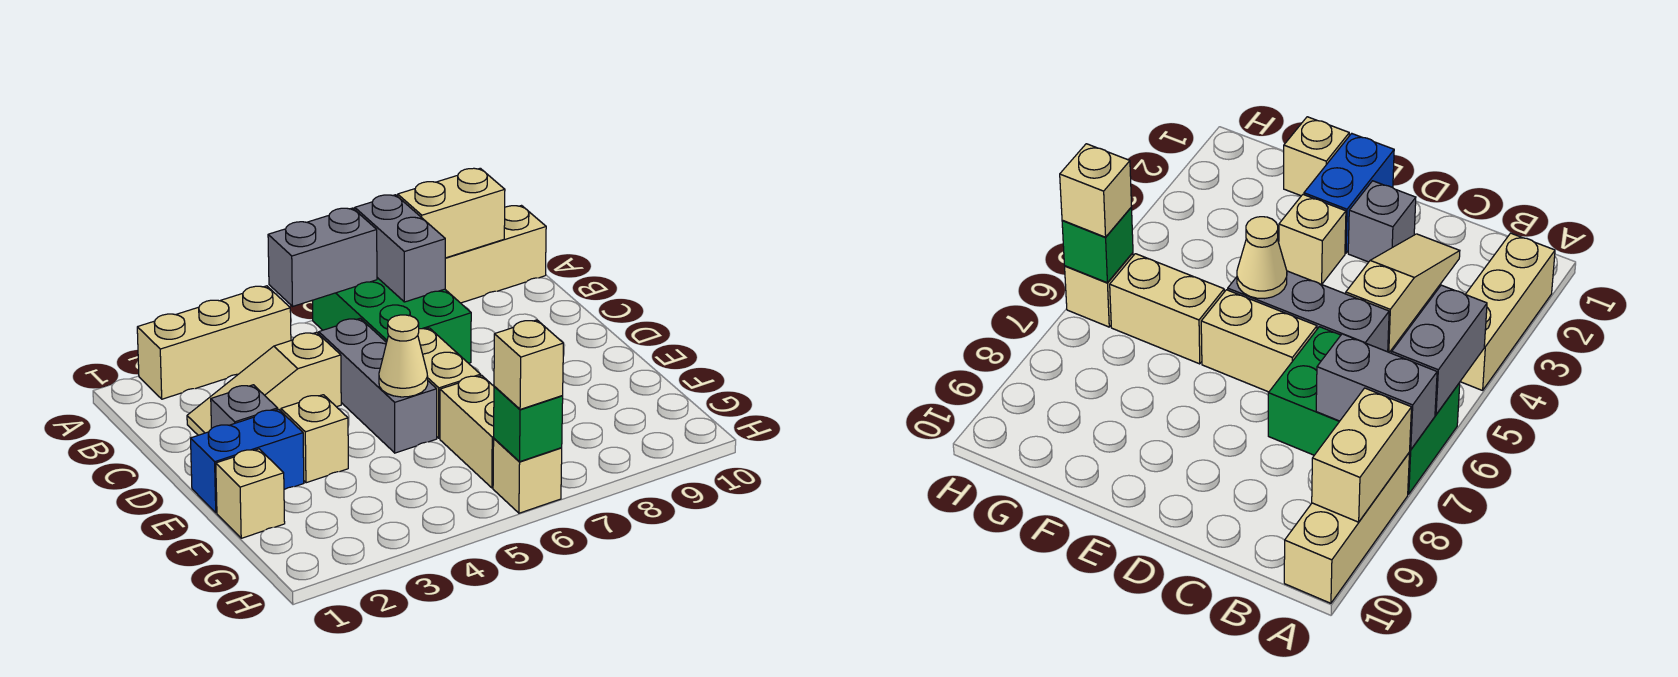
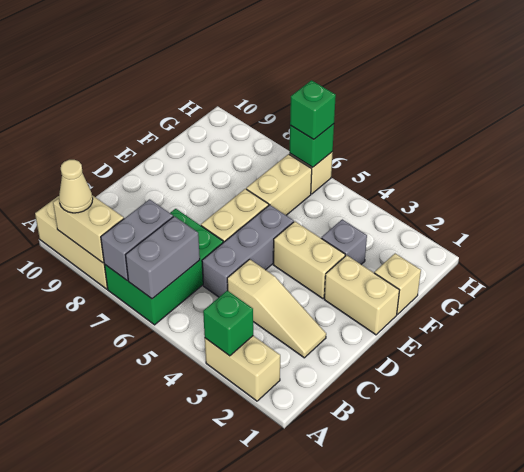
tan brick A2:A4 level 1 -> tan brick A2:A3 level 1
none -> green brick A3 level 2
grey brick A5:A6 level 2 -> grey brick A6:B6 level 2
grey brick D2 level 1 -> grey brick F3 level 1
blue brick E1:E2 level 1 -> tan brick E1:E2 level 1
tan brick E3 level 1 -> tan brick E3:E4 level 1
tan cone E5 level 2 -> tan cone A9 level 3
tan brick H6 level 3 -> green brick H6 level 3

